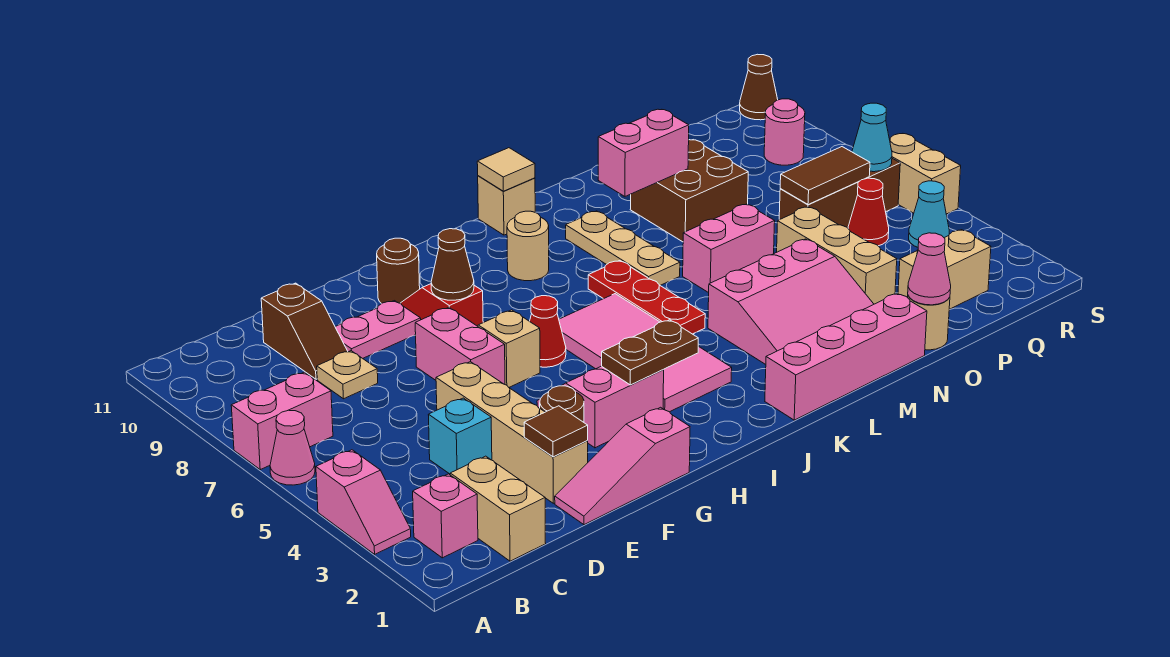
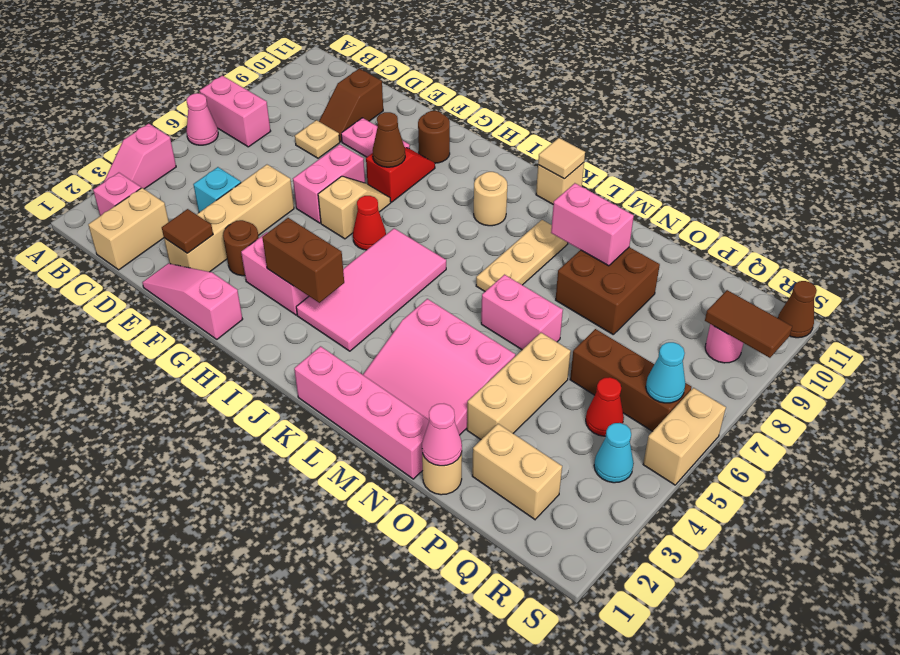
brown plate H3:I3 level 2 -> brown brick H3:I3 level 2
red plate K5:K7 level 1 -> none
brown tile P6:Q6 level 2 -> brown tile R9:S9 level 2

